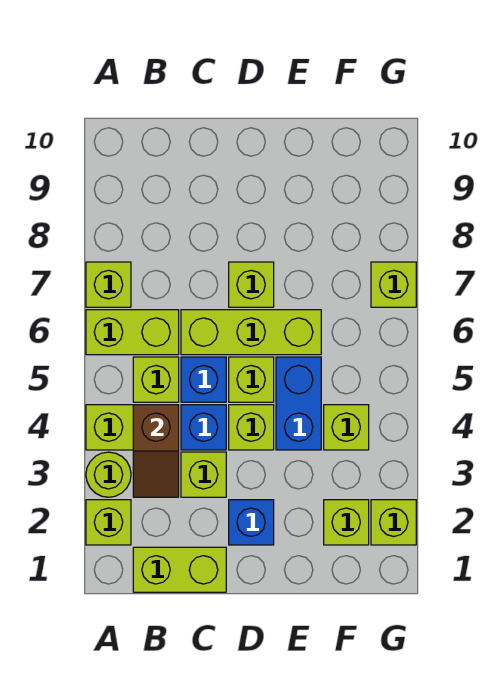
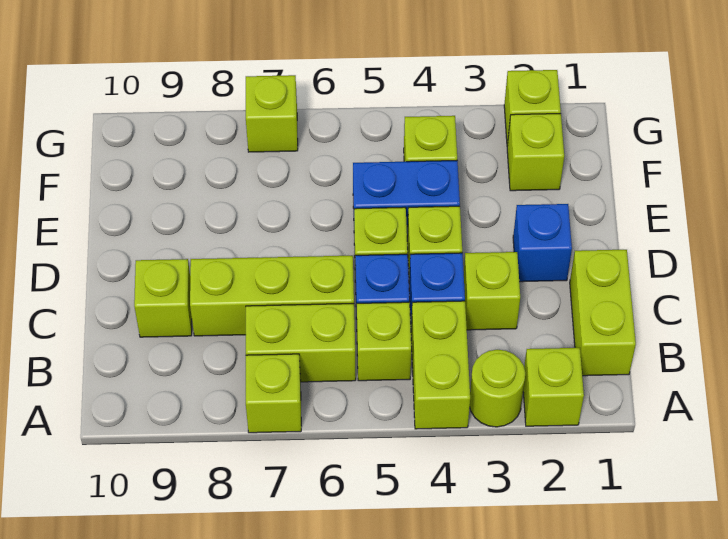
lime brick A6:B6 level 1 -> lime brick B6:B7 level 1
brown slope B3:B4 level 2 top 4 -> none
lime brick C6:E6 level 1 -> lime brick C6:C8 level 1
lime brick D7 level 1 -> lime brick C9 level 1

